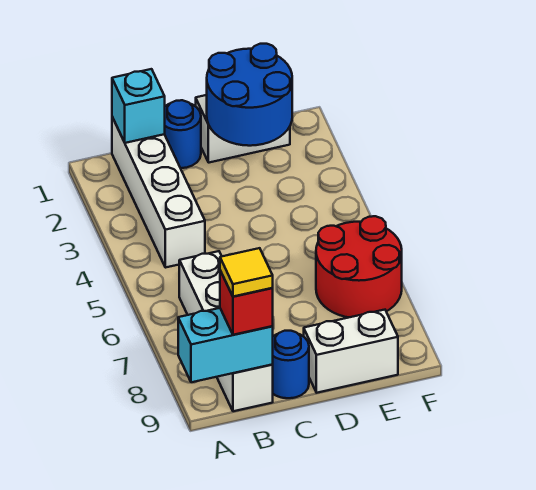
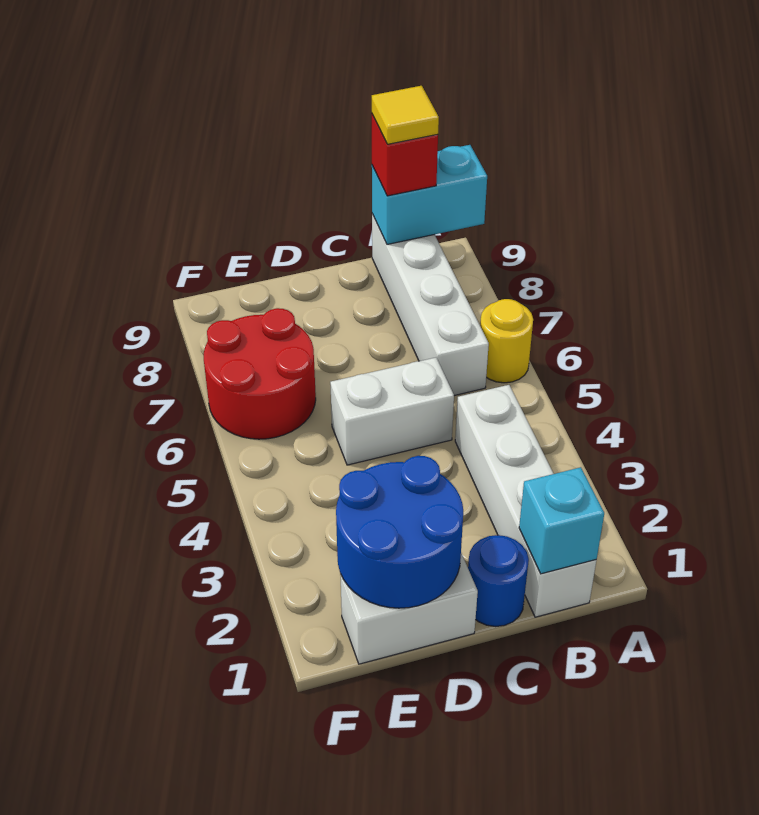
none -> yellow round brick A6 level 1
blue round brick C9 level 1 -> none
white brick D9:E9 level 1 -> white brick C5:D5 level 1

